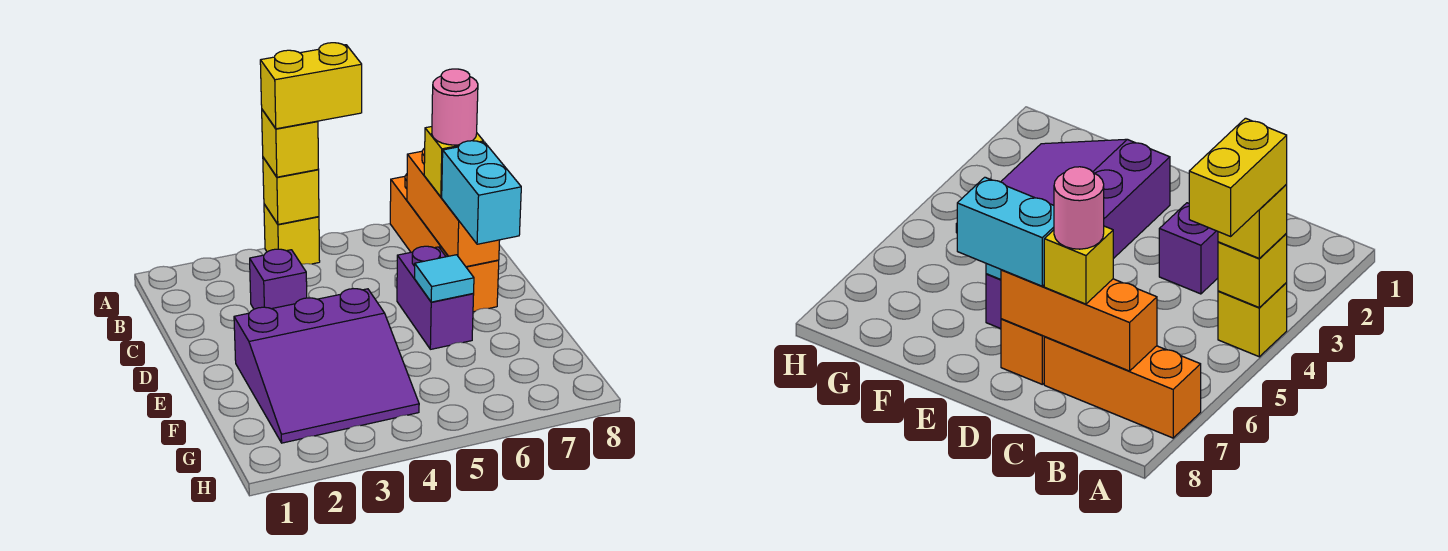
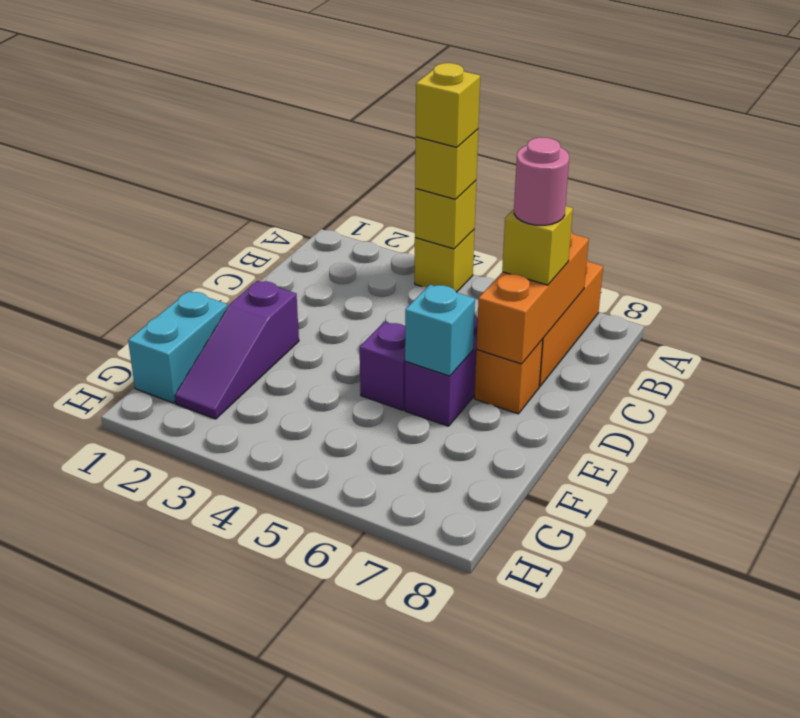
yellow brick A4:A5 level 4 -> yellow brick A4 level 4
purple brick C3 level 1 -> purple brick E5 level 1
cyan brick D7:E7 level 3 -> cyan brick F1:G1 level 1
purple slope E2:G4 level 1 top E -> purple slope E2:G2 level 1 top E
cyan tile E6 level 2 -> cyan brick E6 level 2

